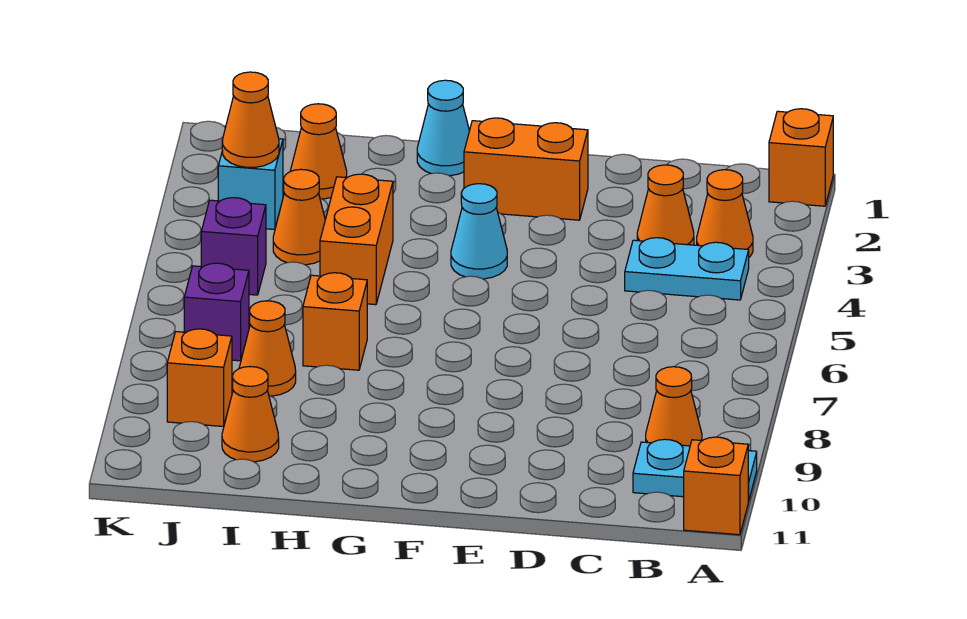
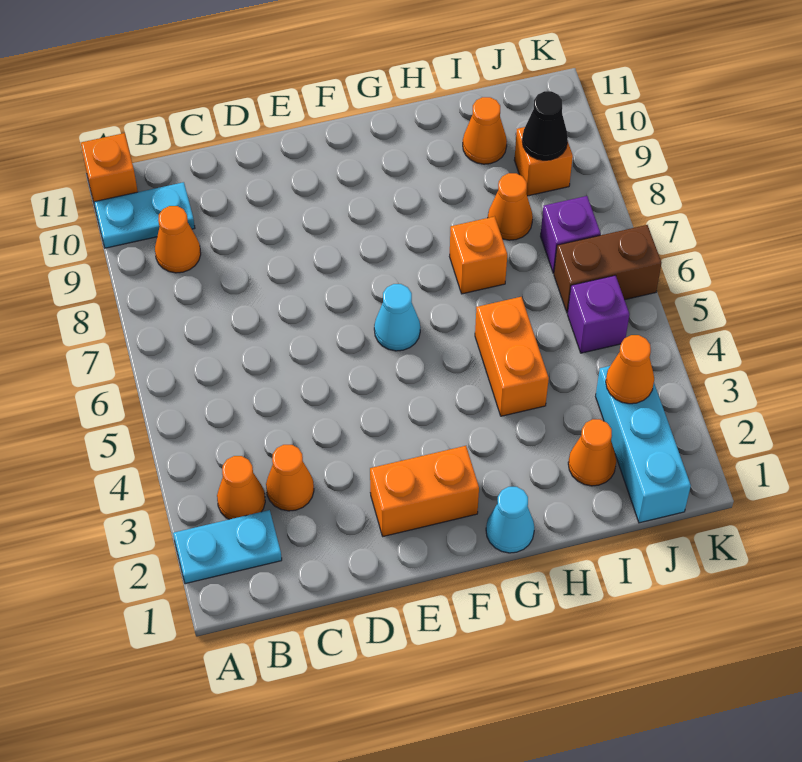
orange brick A1 level 1 -> none
cyan plate B4:C4 level 1 -> cyan plate A2:B2 level 1
cyan cone F4 level 1 -> cyan cone F6 level 1
orange cone I4 level 1 -> none
cyan brick J3 level 1 -> cyan brick J1:J3 level 1
none -> brown brick J6:K6 level 1
none -> black cone J9 level 2

